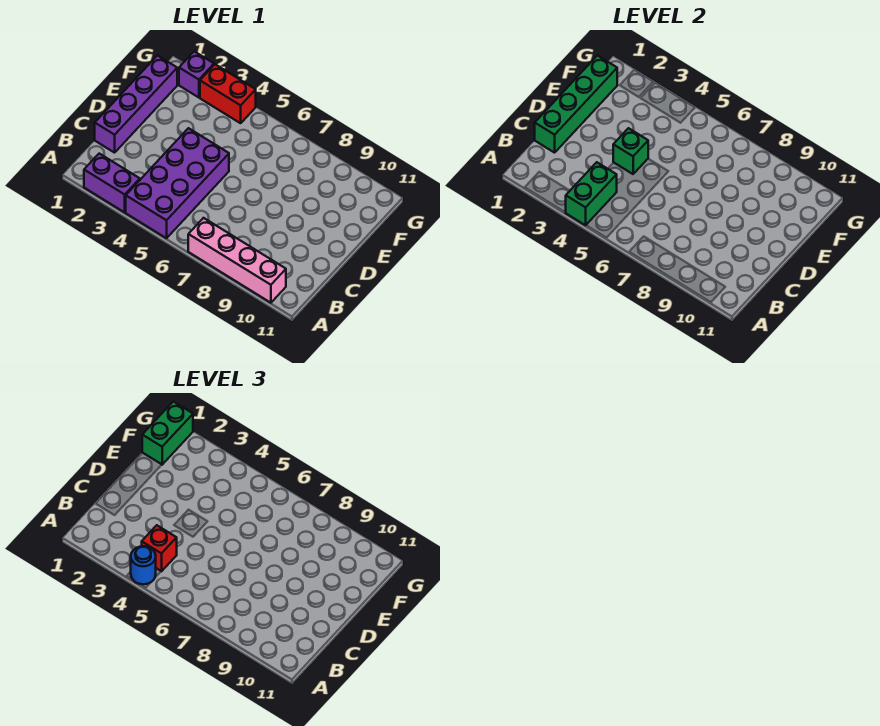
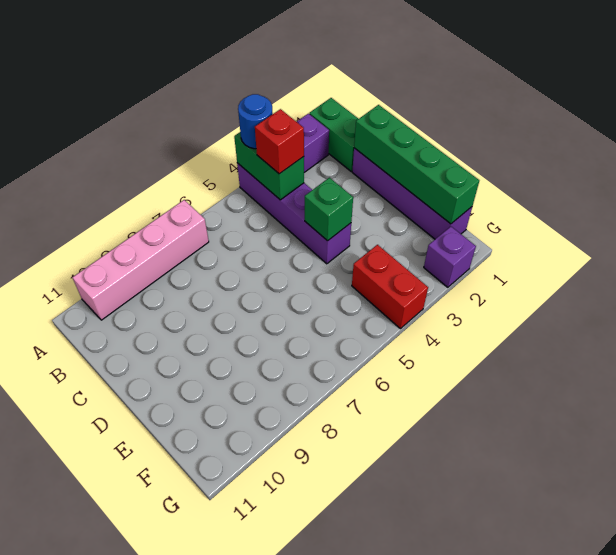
purple brick A4:D5 level 1 -> purple brick A4:D4 level 1
green brick F1:G1 level 3 -> green brick A1:B1 level 1
red brick G3:G4 level 1 -> red brick F4:G4 level 1

